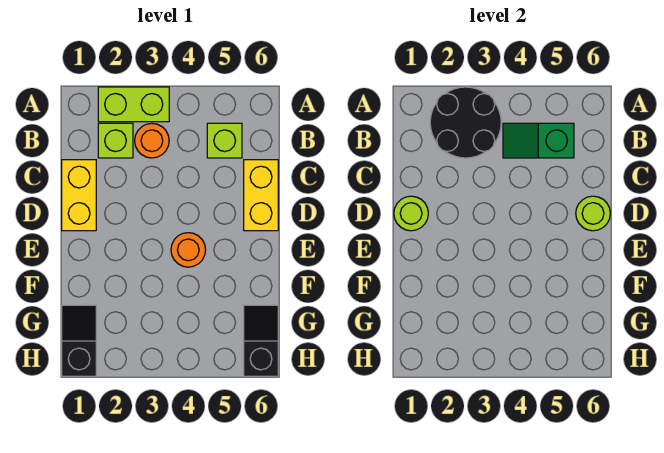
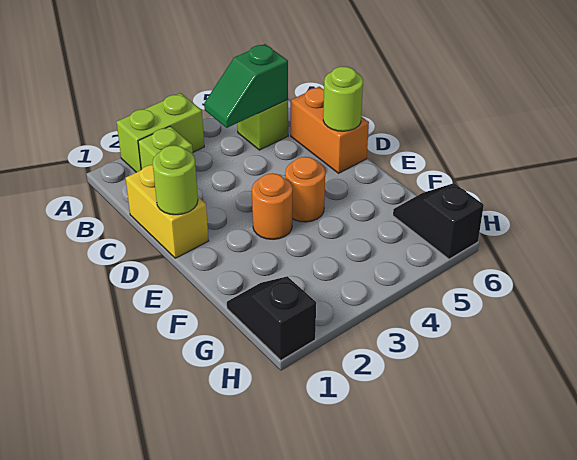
black round brick A2:B3 level 2 -> none
orange round brick B3 level 1 -> orange round brick E3 level 1
yellow brick C6:D6 level 1 -> orange brick C6:D6 level 1

